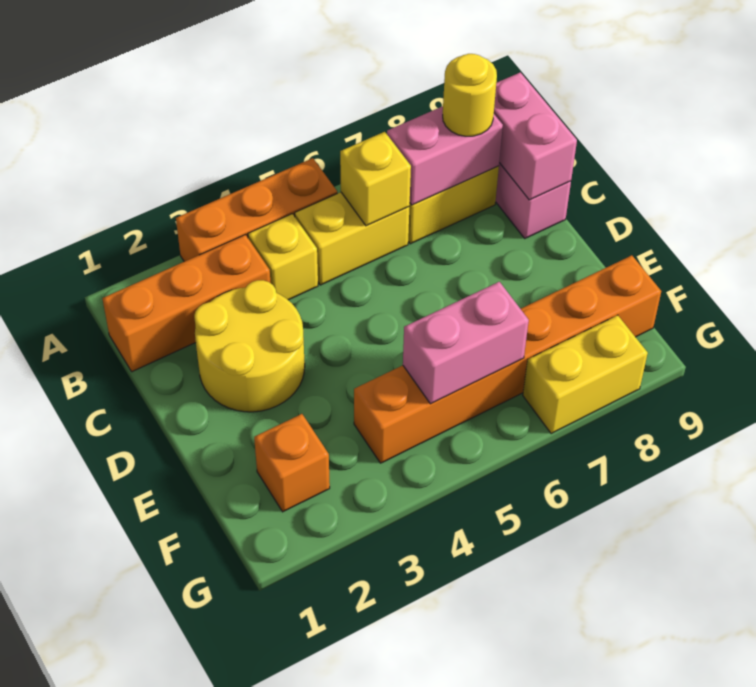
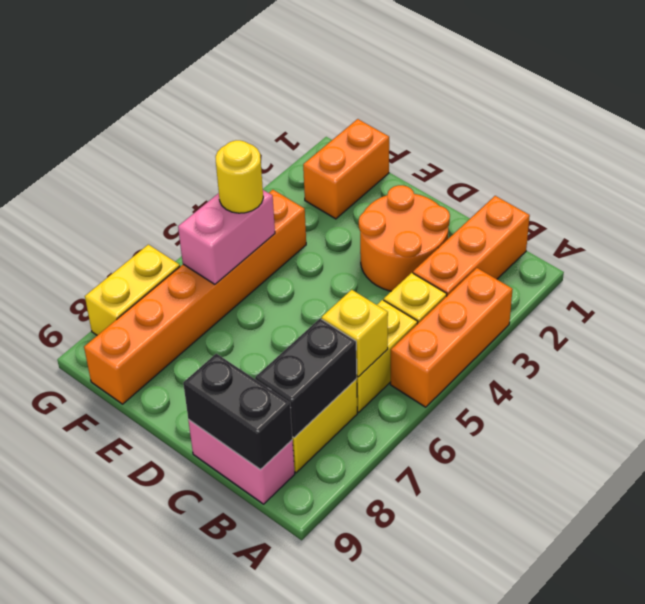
pink brick B7:B8 level 2 -> black brick B7:B8 level 2
yellow round brick B8 level 3 -> yellow round brick F5 level 3
pink brick B9:C9 level 2 -> black brick B9:C9 level 2
yellow round brick C2:D3 level 1 -> orange round brick C2:D3 level 1
orange brick F2 level 1 -> orange brick F1:F2 level 1

